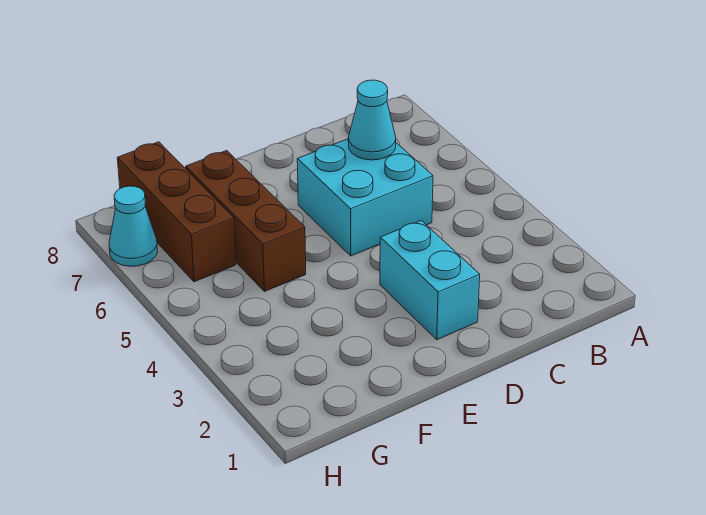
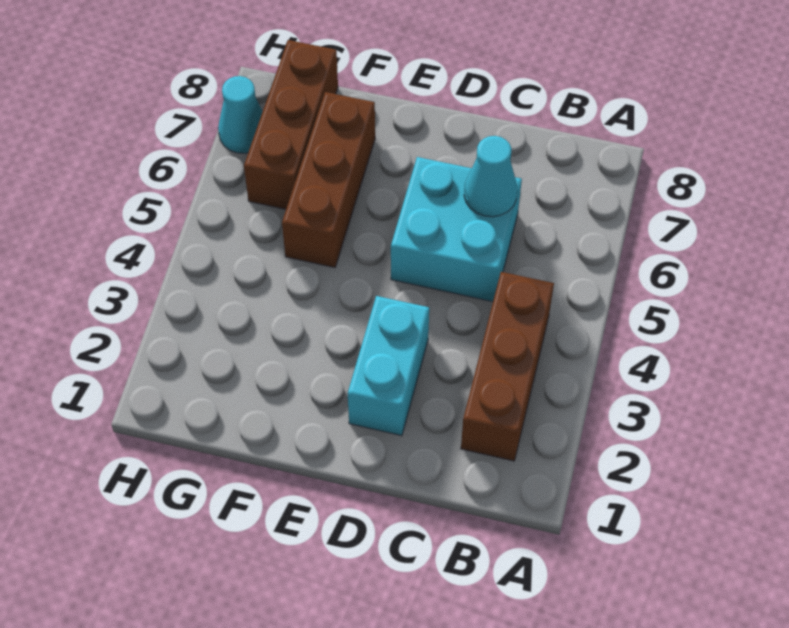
none -> brown brick B2:B4 level 1

